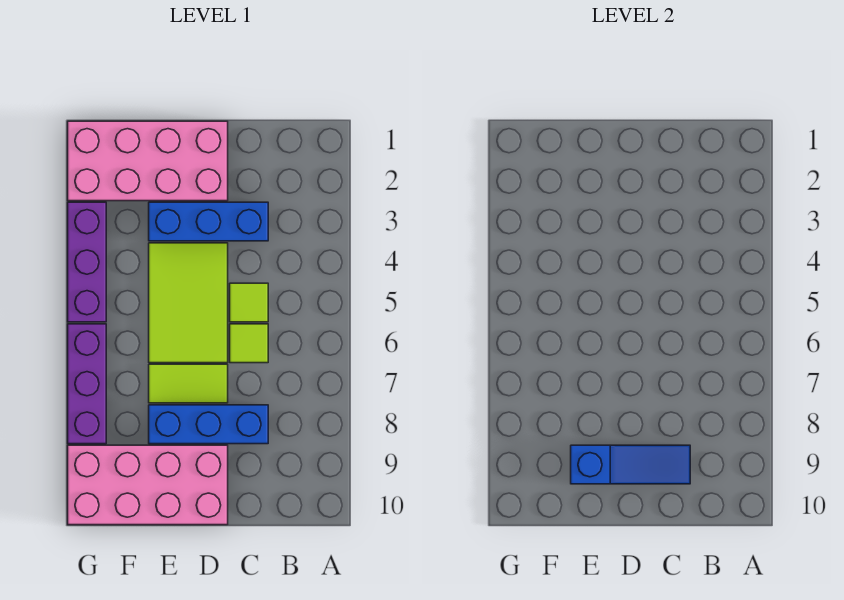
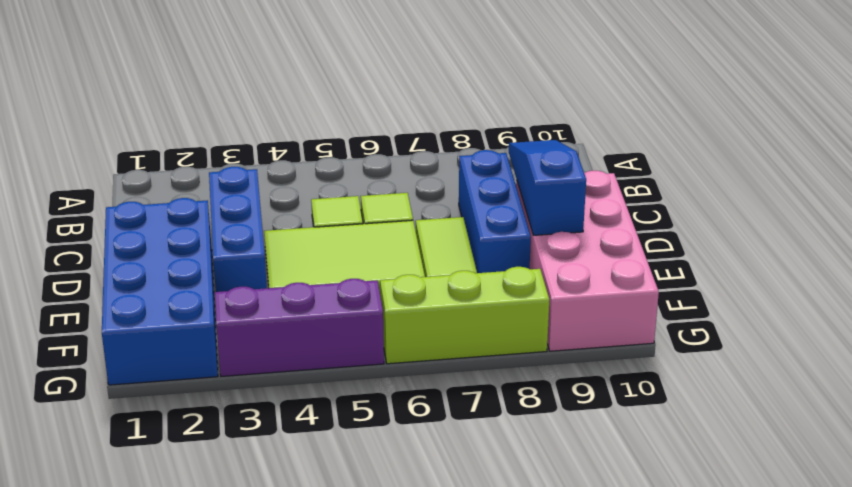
pink brick D1:G2 level 1 -> blue brick D1:G2 level 1
purple brick G6:G8 level 1 -> lime brick G6:G8 level 1

